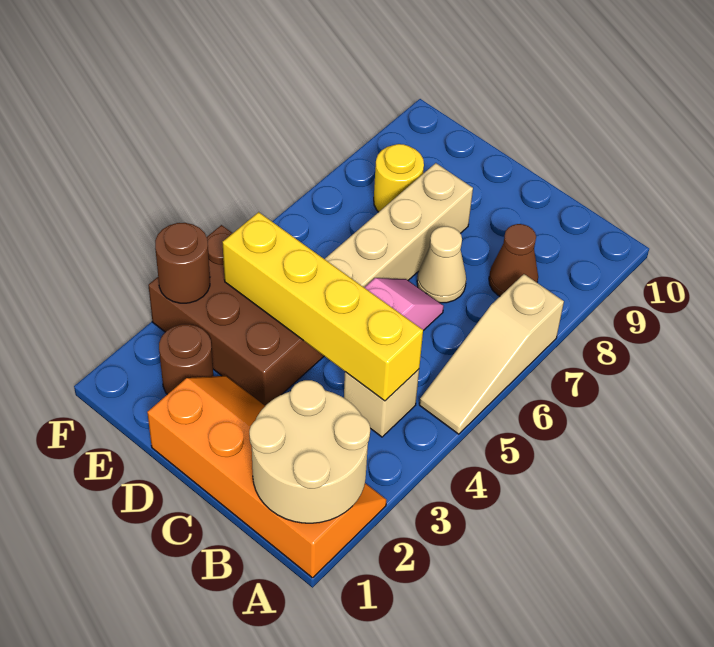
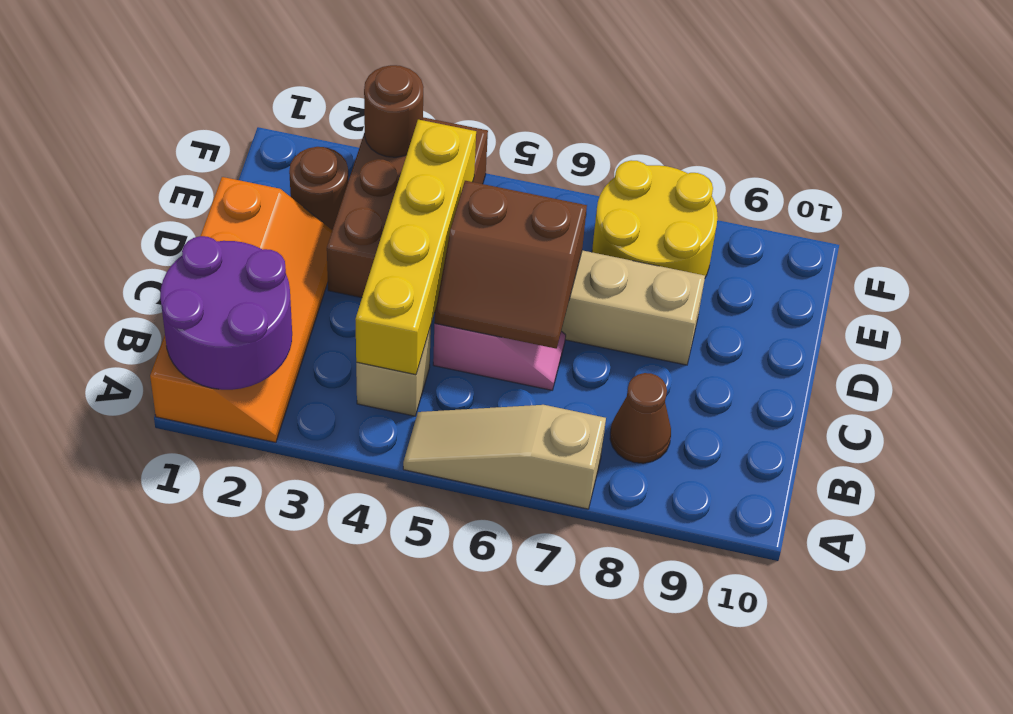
tan round brick A1:B2 level 2 -> purple round brick A1:B2 level 2
none -> brown slope C5:D6 level 2 top D
tan cone C7 level 1 -> none
yellow round brick E8 level 1 -> yellow round brick E7:F8 level 1

